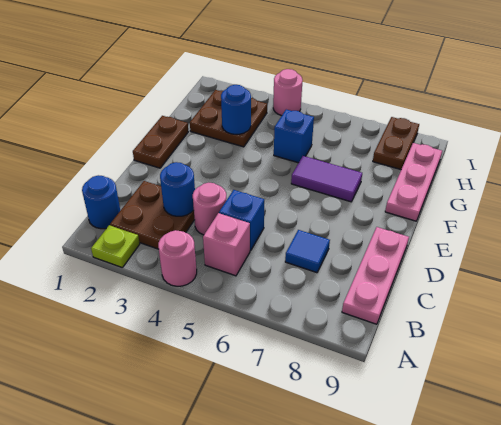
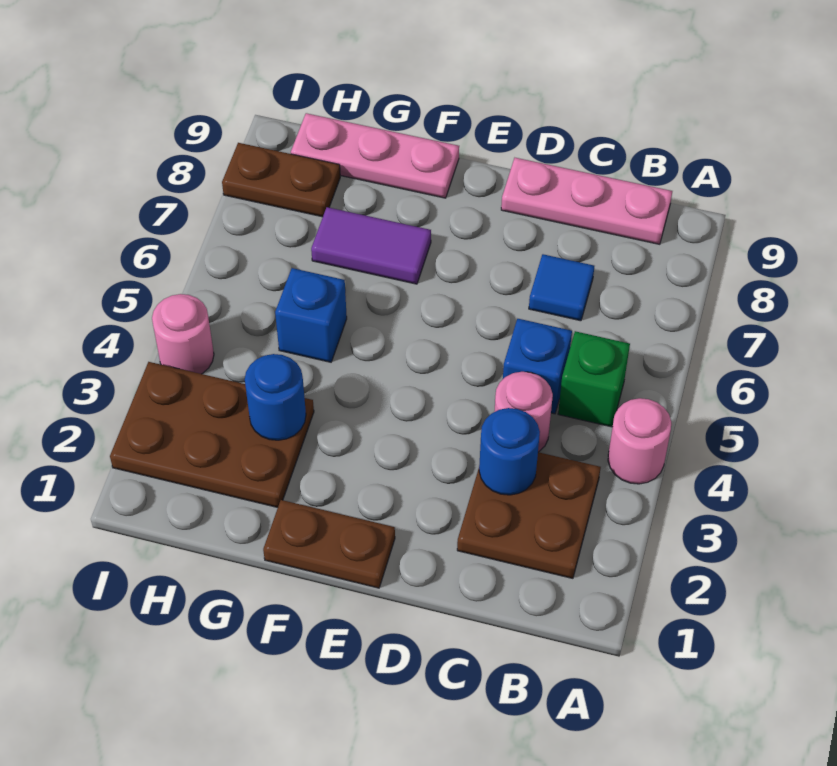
lime plate A2 level 1 -> none
blue round brick B1 level 1 -> none
pink brick B5 level 1 -> green brick B5 level 1
purple tile F6:F7 level 1 -> purple tile F7:G7 level 1
brown plate G2:H3 level 1 -> brown plate G2:I3 level 1

